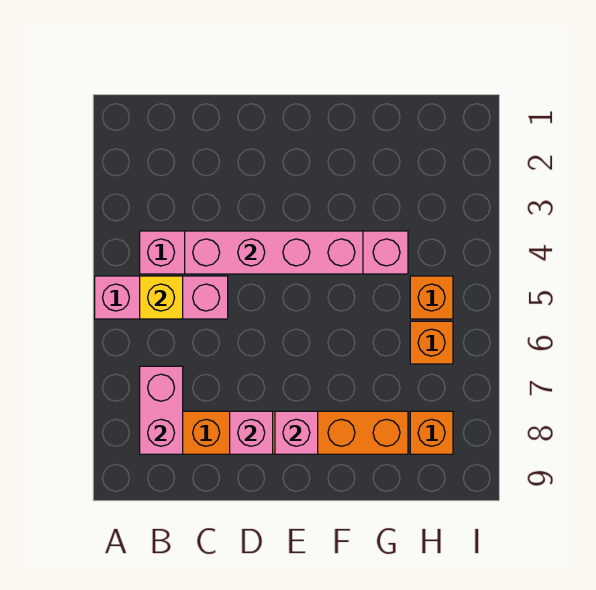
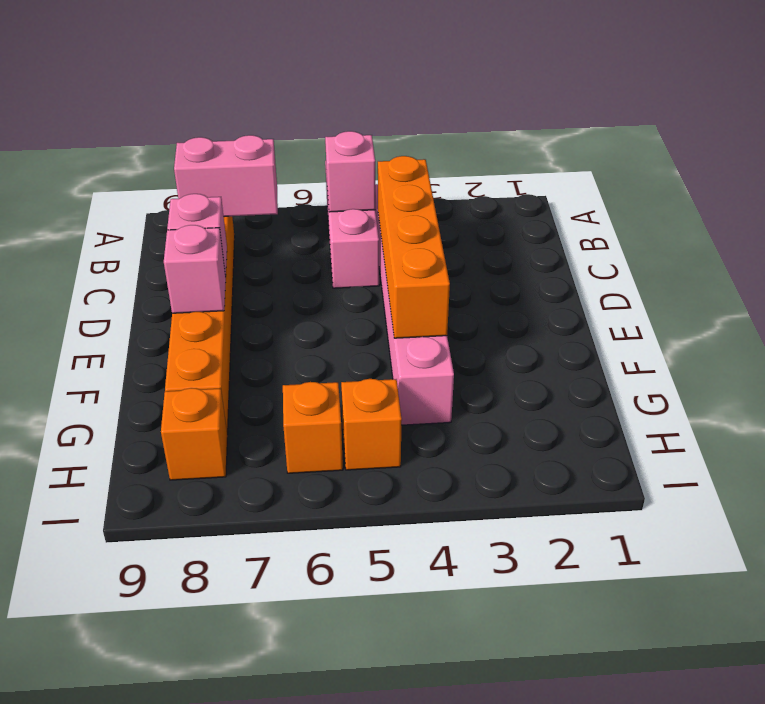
yellow brick B5 level 2 -> pink brick B5 level 2
pink brick C4:F4 level 2 -> orange brick C4:F4 level 2

